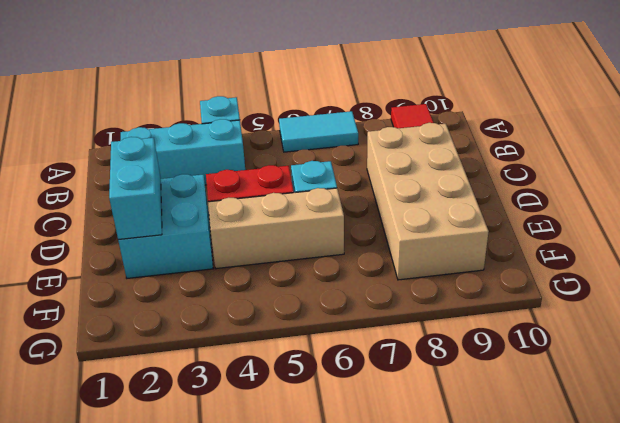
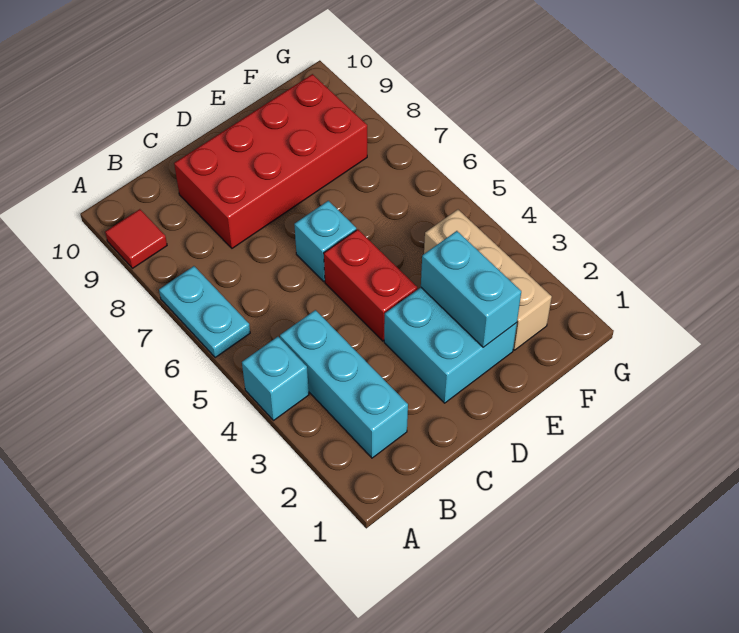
cyan tile A6:A7 level 1 -> cyan plate A6:A7 level 1
tan brick C8:F9 level 1 -> red brick C8:F9 level 1
cyan brick D2:E2 level 2 -> cyan brick E2:E3 level 2
tan brick E4:E6 level 1 -> tan brick F2:F4 level 1

